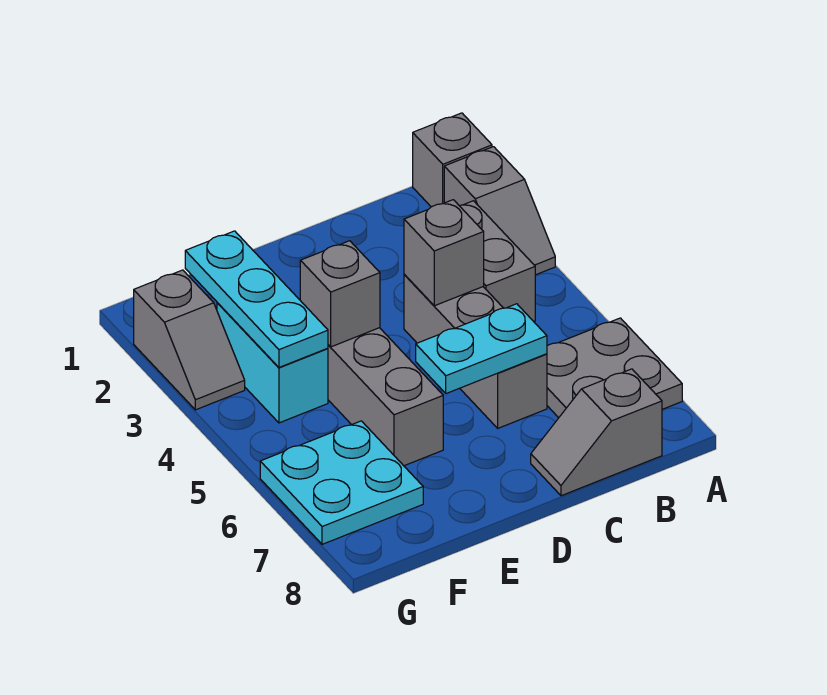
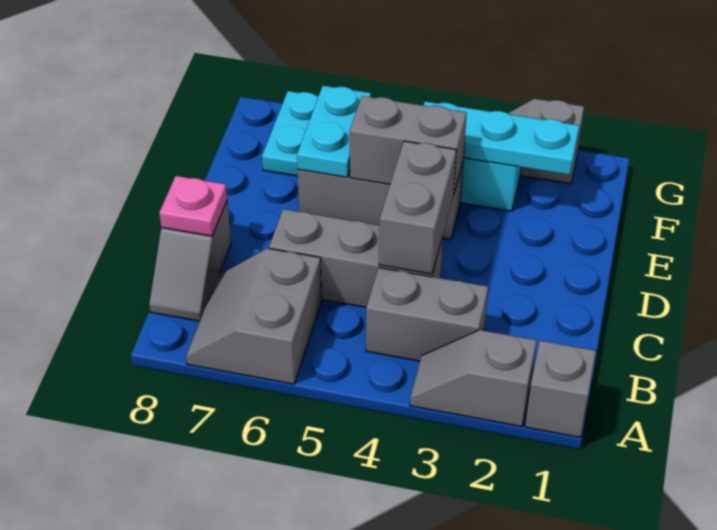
grey plate A6:B7 level 1 -> grey slope A6:B7 level 1 top 6
grey slope B8:C8 level 1 top B -> grey slope B8:C8 level 1 top C
grey brick C4 level 2 -> grey brick C4:D4 level 2
cyan plate C6:D6 level 2 -> cyan plate E6:F6 level 2
none -> pink plate C8 level 2
grey brick E4 level 2 -> grey brick E4:E5 level 2

